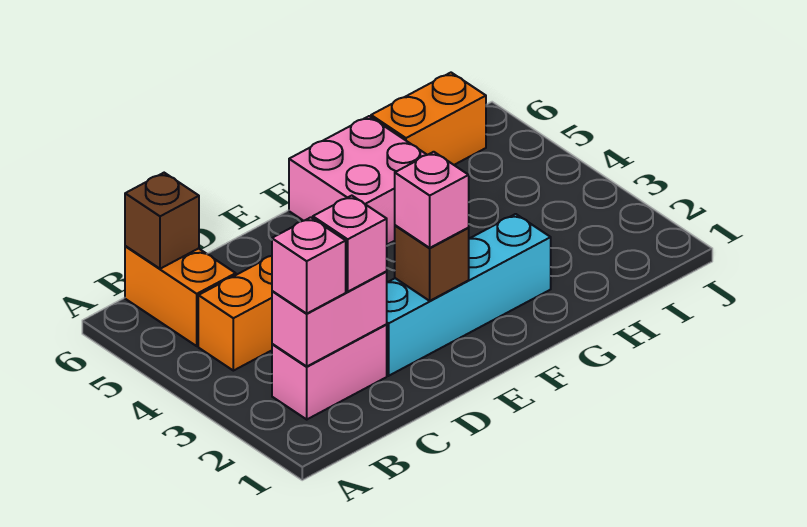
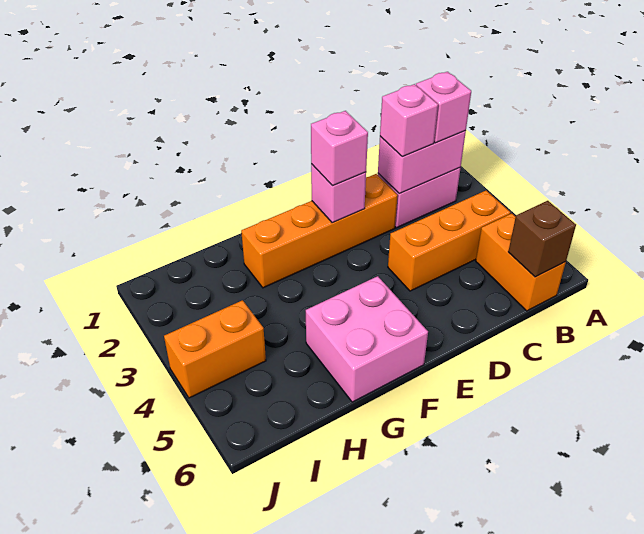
cyan brick D2:G2 level 1 -> orange brick D2:G2 level 1
brown brick E2 level 2 -> pink brick E2 level 2
orange brick H6:I6 level 1 -> orange brick I4:J4 level 1

